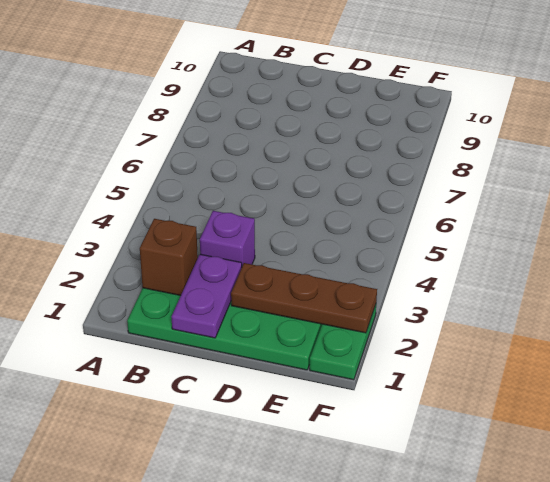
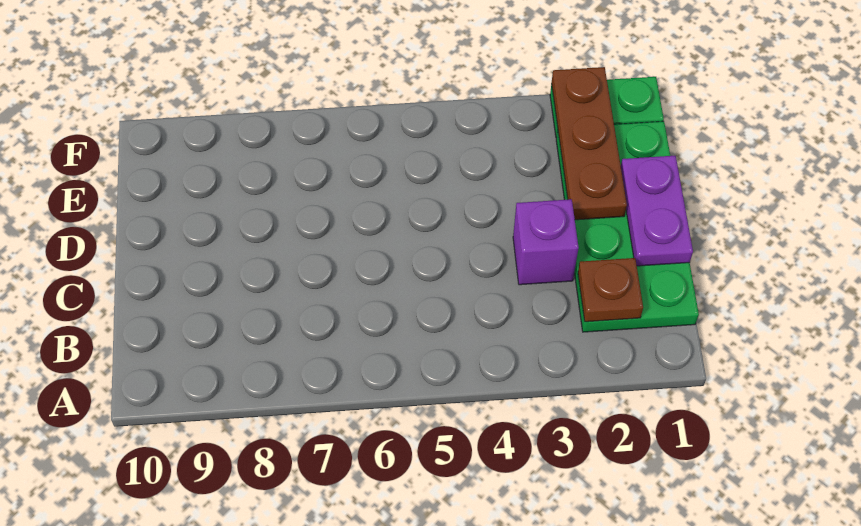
brown brick B2 level 2 -> brown plate B2 level 2
purple plate C1:C2 level 2 -> purple plate C1:D1 level 2

